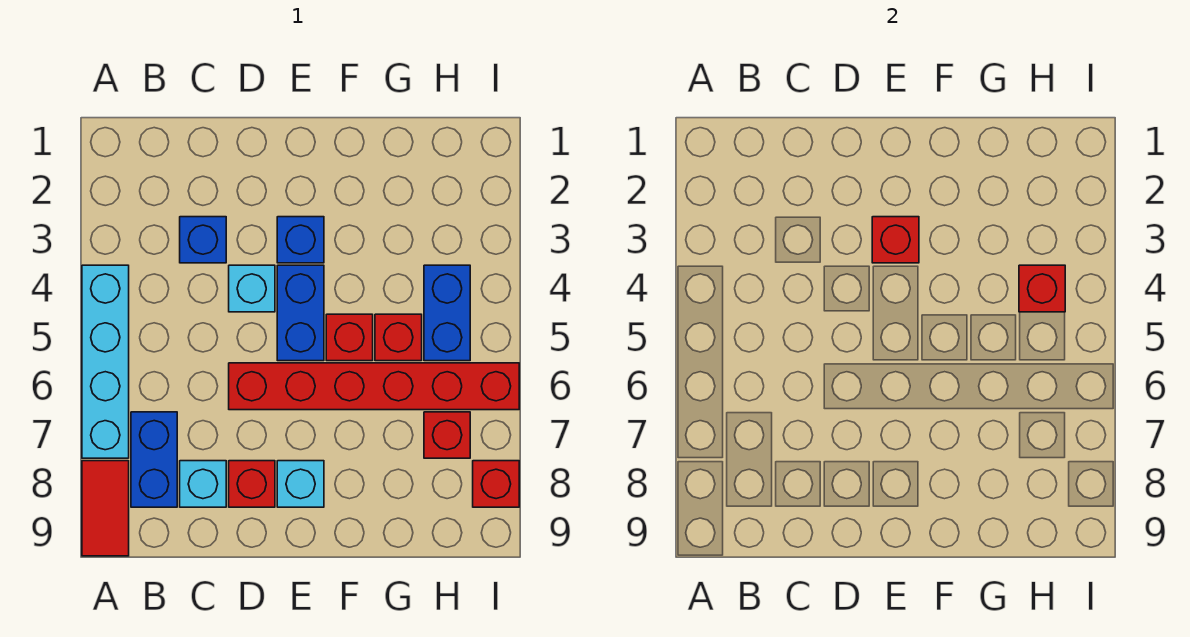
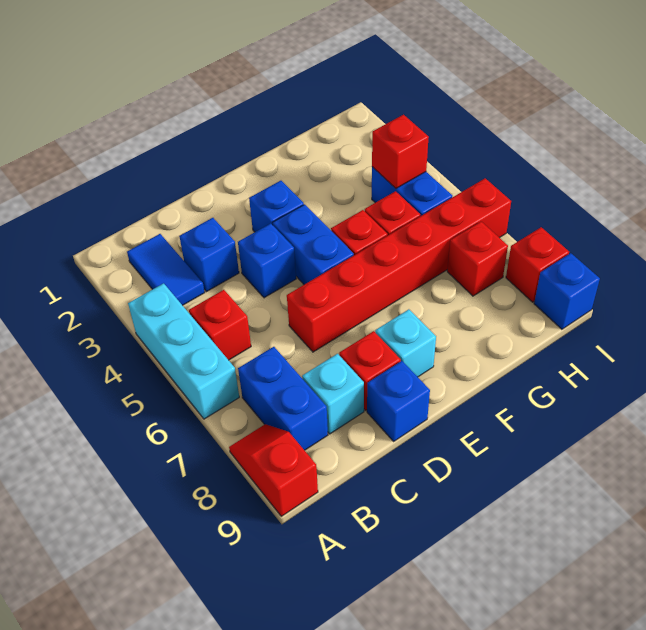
cyan brick A4:A7 level 1 -> cyan brick A4:A6 level 1
red tile A8:A9 level 1 -> red slope A8:A9 level 1 top 9
none -> blue tile B2:B3 level 1
cyan brick D4 level 1 -> blue brick D4 level 1
none -> blue brick D9 level 1
red brick E3 level 2 -> red brick B5 level 1
none -> blue brick I9 level 1

